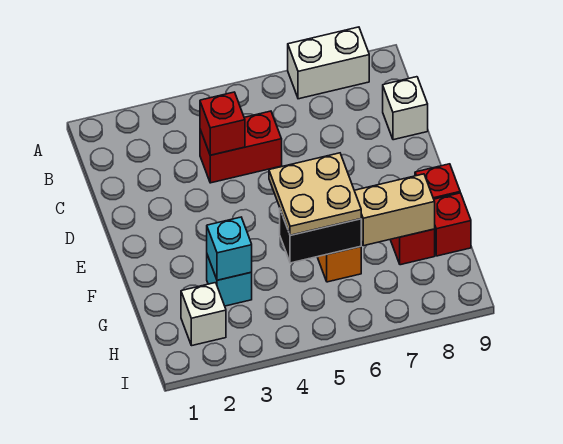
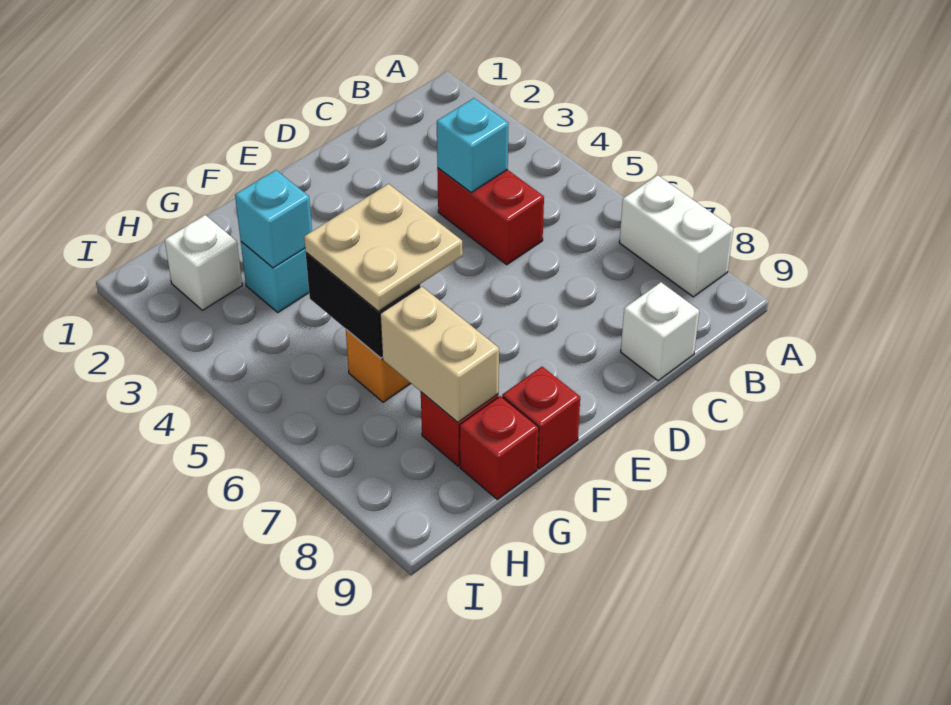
red brick C4 level 2 -> cyan brick C4 level 2

